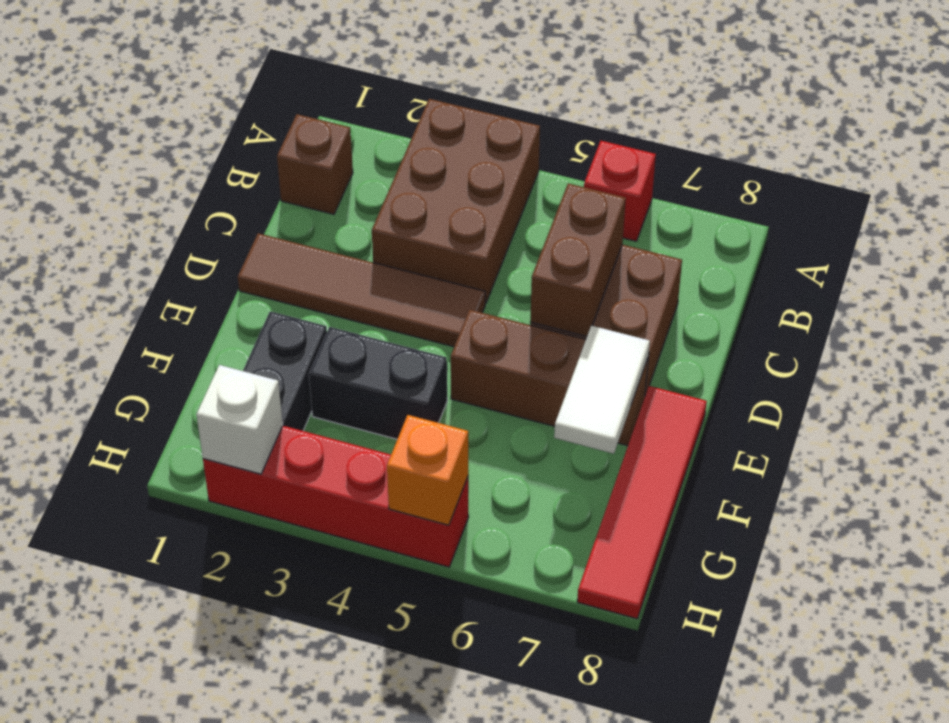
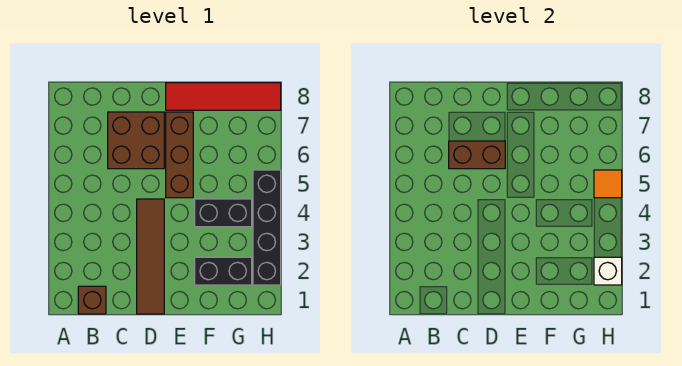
brown brick A3:C4 level 1 -> none
red brick A6 level 1 -> none
white tile E7:F7 level 2 -> none
black brick F3:F4 level 1 -> black brick F4:G4 level 1
red brick H2:H5 level 1 -> black brick H2:H5 level 1
orange brick H5 level 2 -> orange tile H5 level 2

